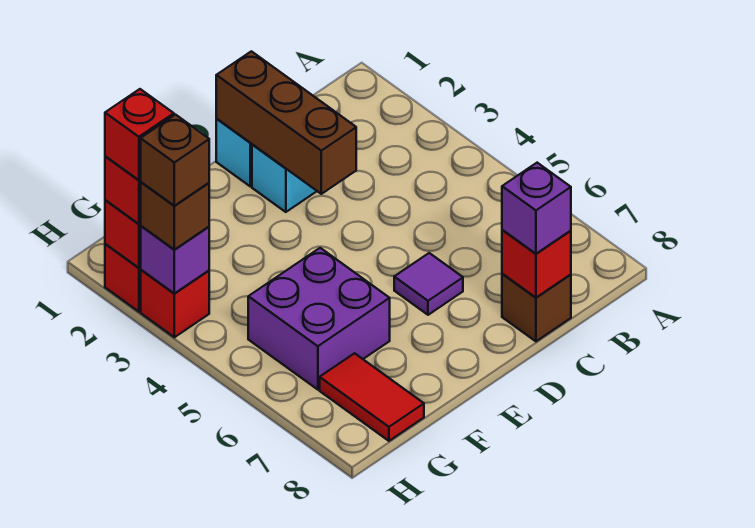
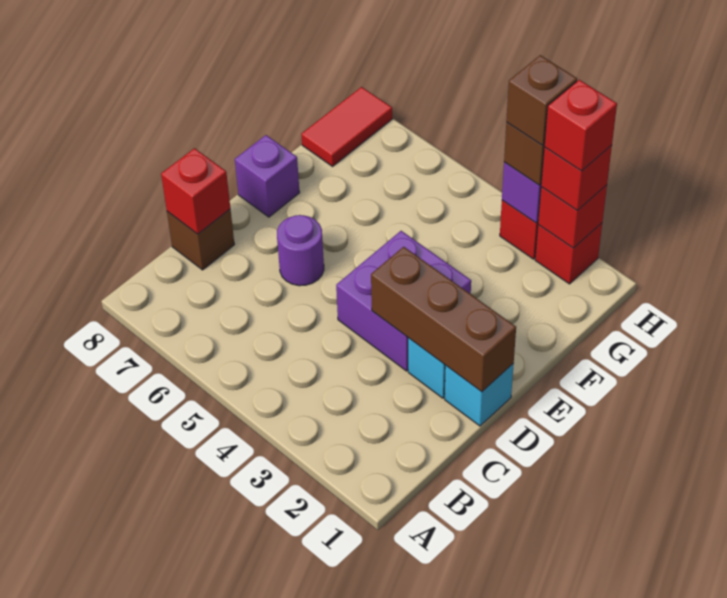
purple brick C8 level 3 -> purple brick E8 level 1
purple tile D6 level 1 -> purple round brick D6 level 1
purple brick F5:G6 level 1 -> purple brick D3:E4 level 1
red tile G7:G8 level 1 -> red tile G8:H8 level 1

